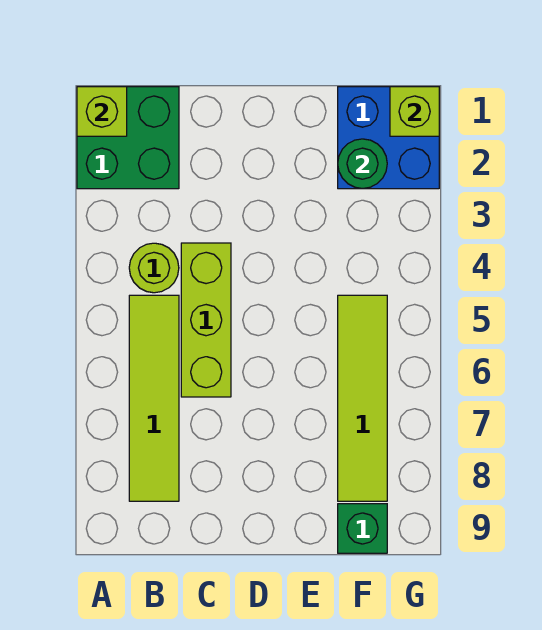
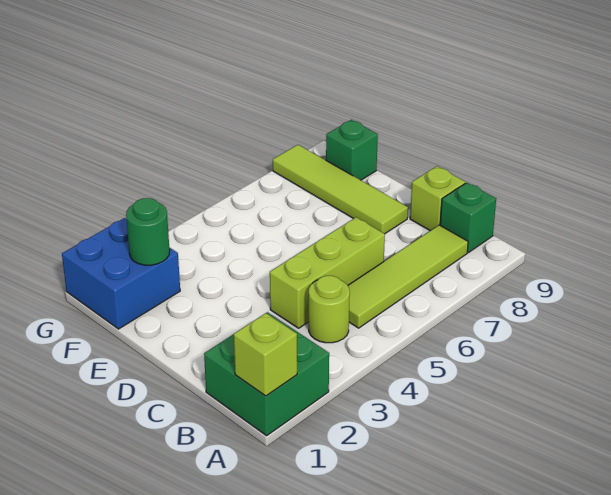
none -> green brick B9 level 1
lime tile F5:F8 level 1 -> lime tile D8:G8 level 1
lime brick G1 level 2 -> lime brick C9 level 1

